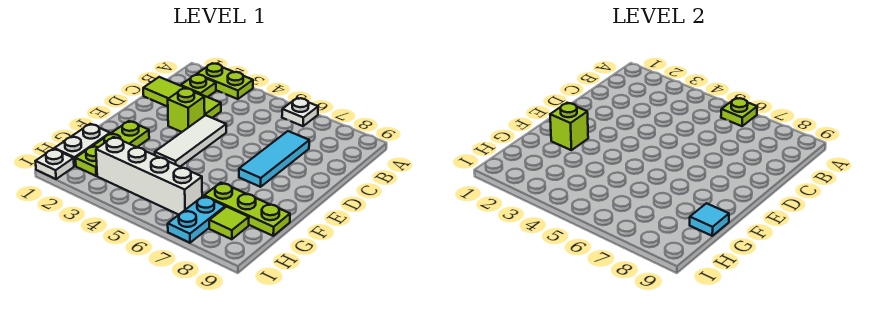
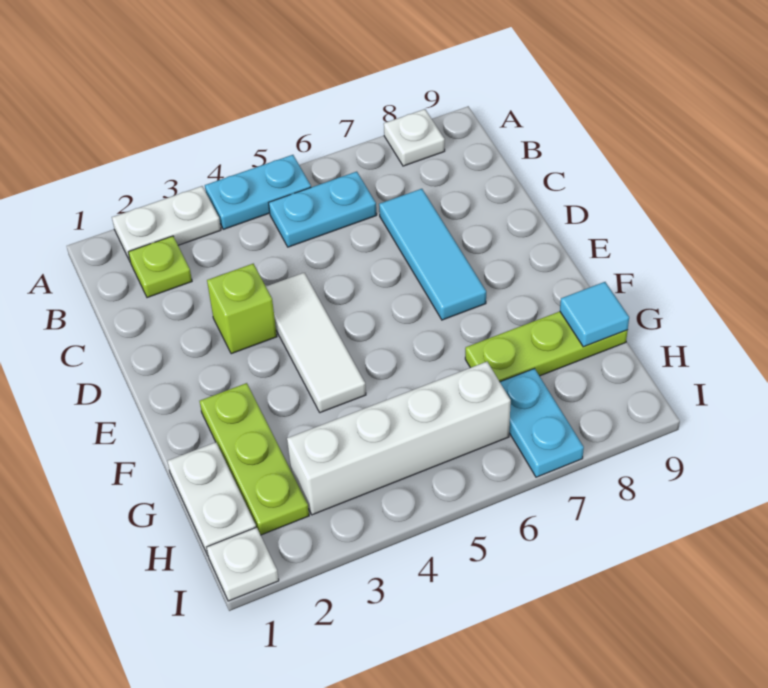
lime plate A2:A3 level 1 -> white plate A2:A3 level 1
none -> cyan plate A4:A5 level 1
white plate A6 level 1 -> white plate A8 level 1
lime plate A6 level 2 -> none
none -> cyan plate B5:B6 level 1
lime tile C1:C3 level 1 -> none
lime brick F2 level 2 -> none
lime tile H8 level 1 -> none

